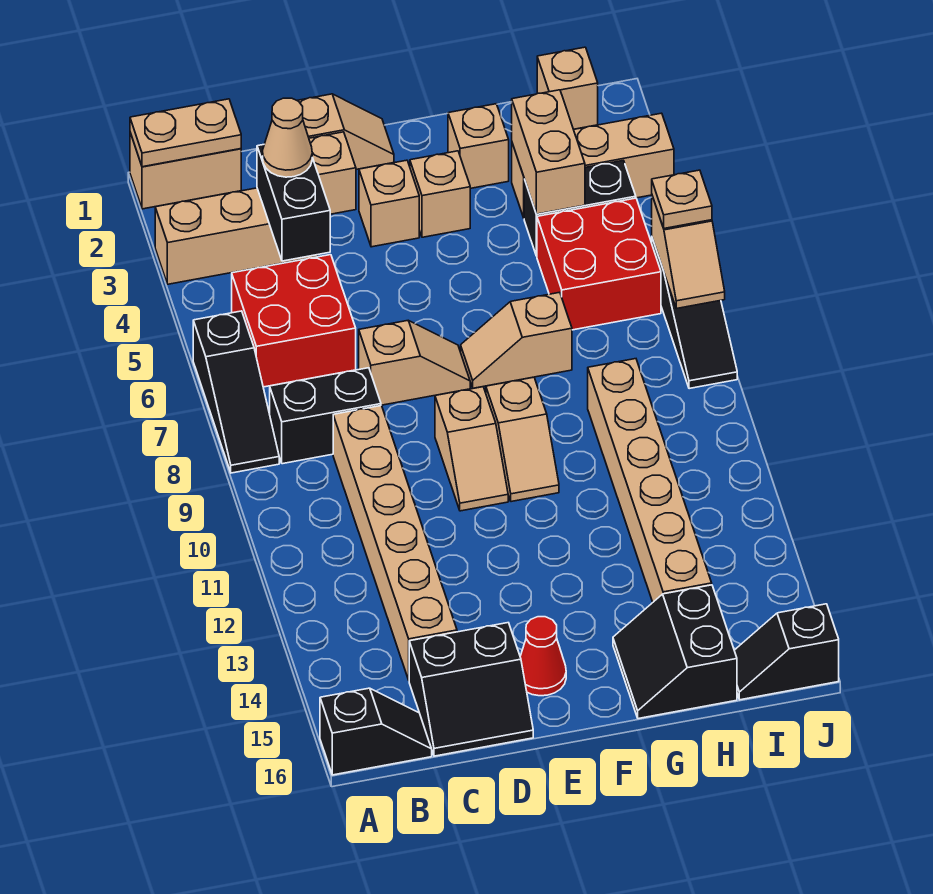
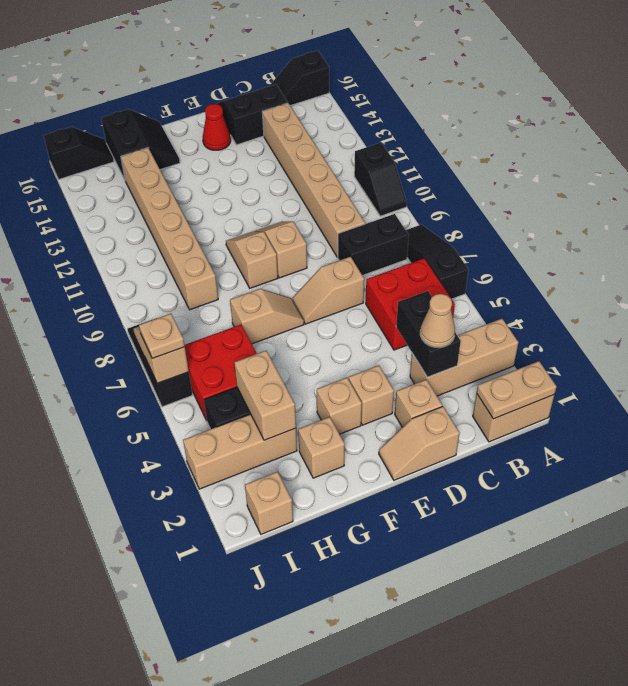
none -> black slope A10:A11 level 1 top 11

